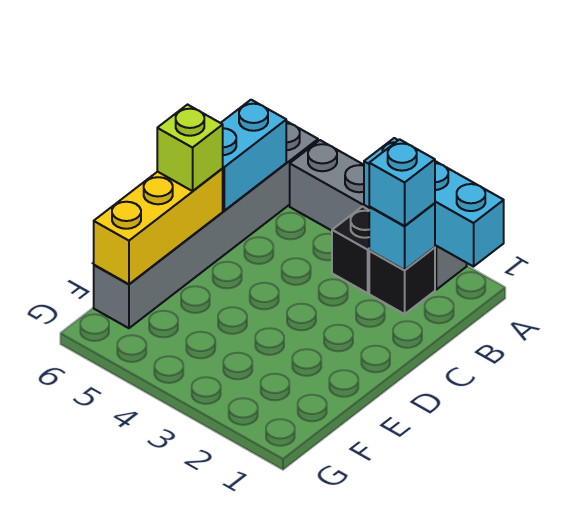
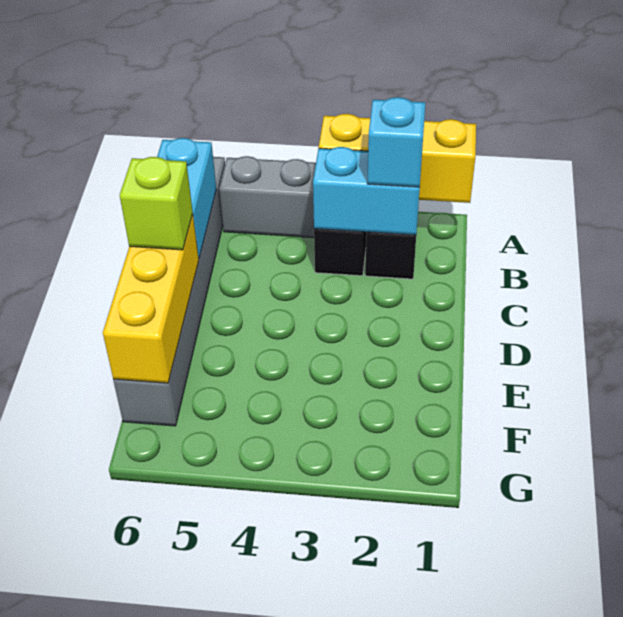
cyan brick A1:A3 level 2 -> yellow brick A1:A3 level 2
cyan brick B2 level 2 -> cyan brick B2:B3 level 2

